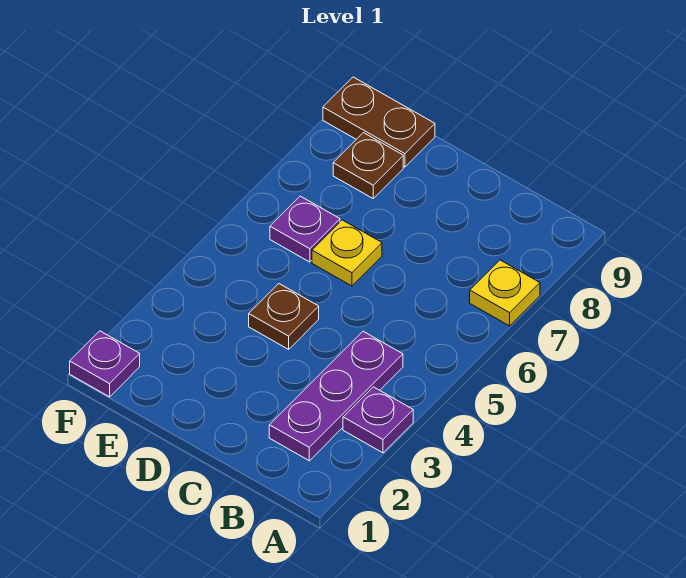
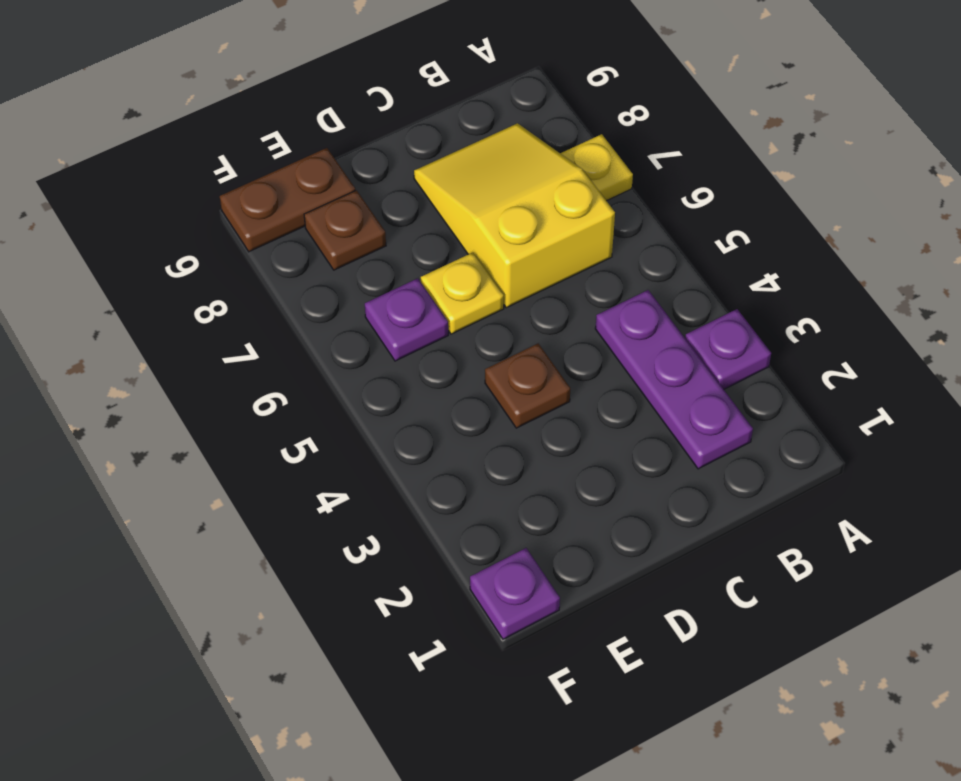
none -> yellow slope B6:C8 level 1 top 6

